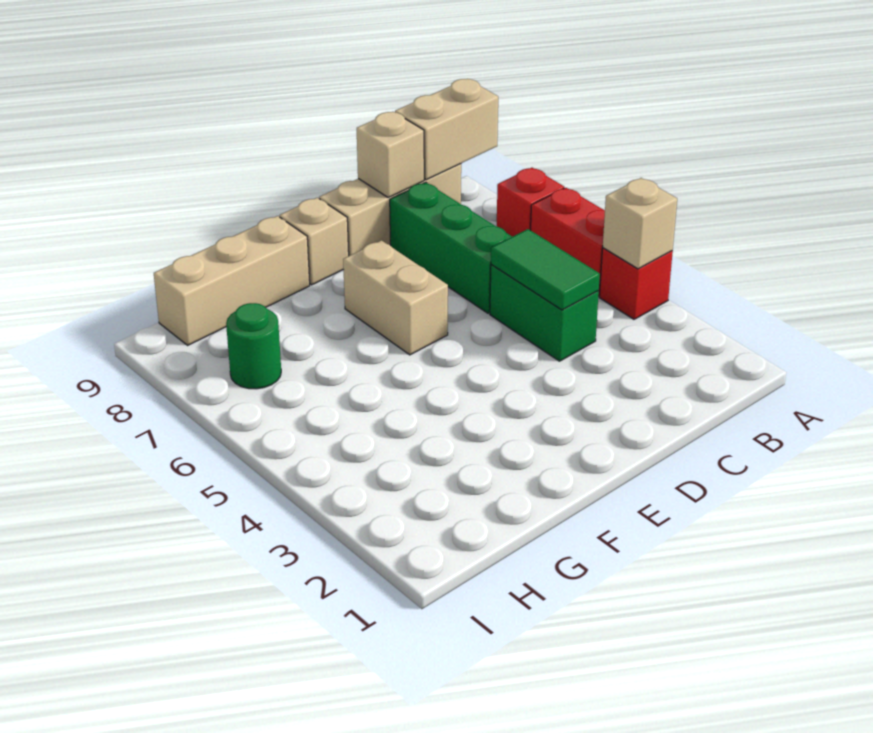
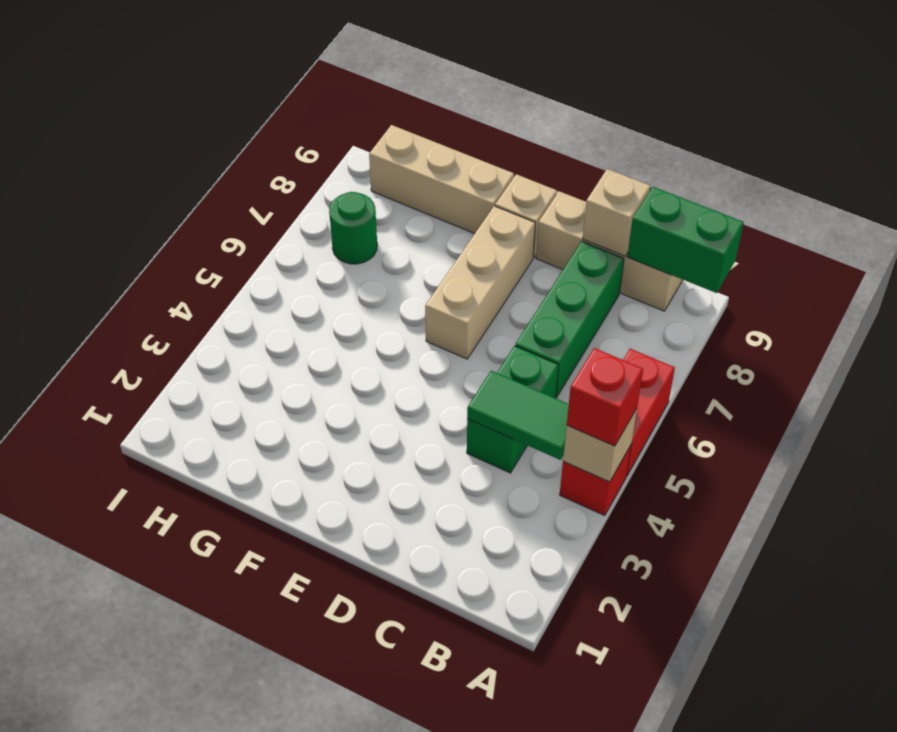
red brick A7 level 1 -> red brick A4 level 3
tan brick A9:B9 level 2 -> green brick A9:B9 level 2
green tile C4:C5 level 2 -> green tile B4:C4 level 2
tan brick E6:E7 level 1 -> tan brick E6:E8 level 1

